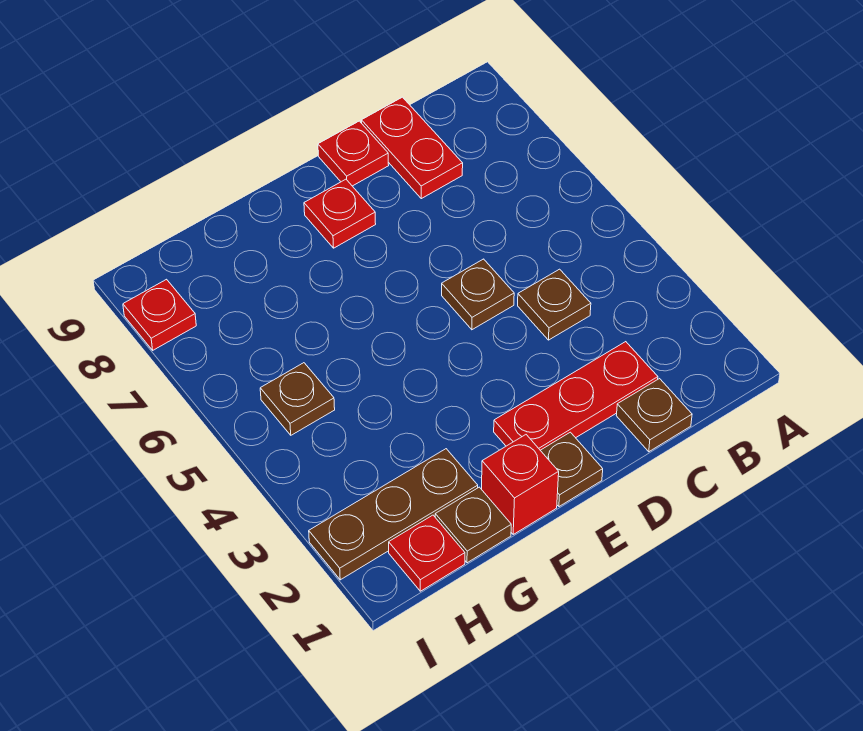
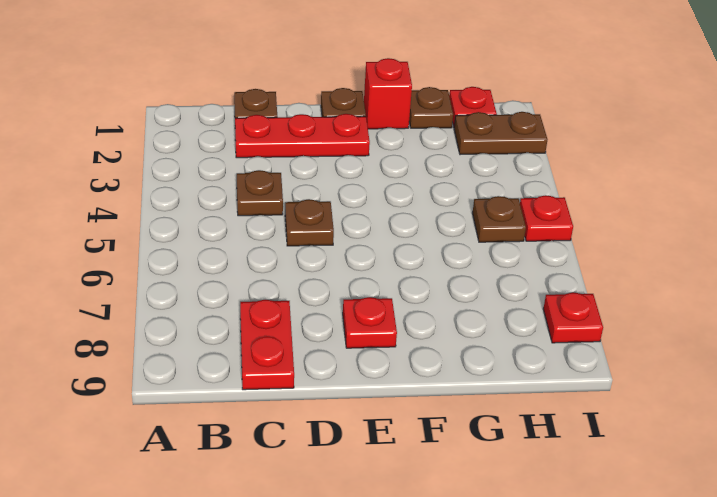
red plate D9 level 1 -> red plate I5 level 1
brown plate G2:I2 level 1 -> brown plate H2:I2 level 1

